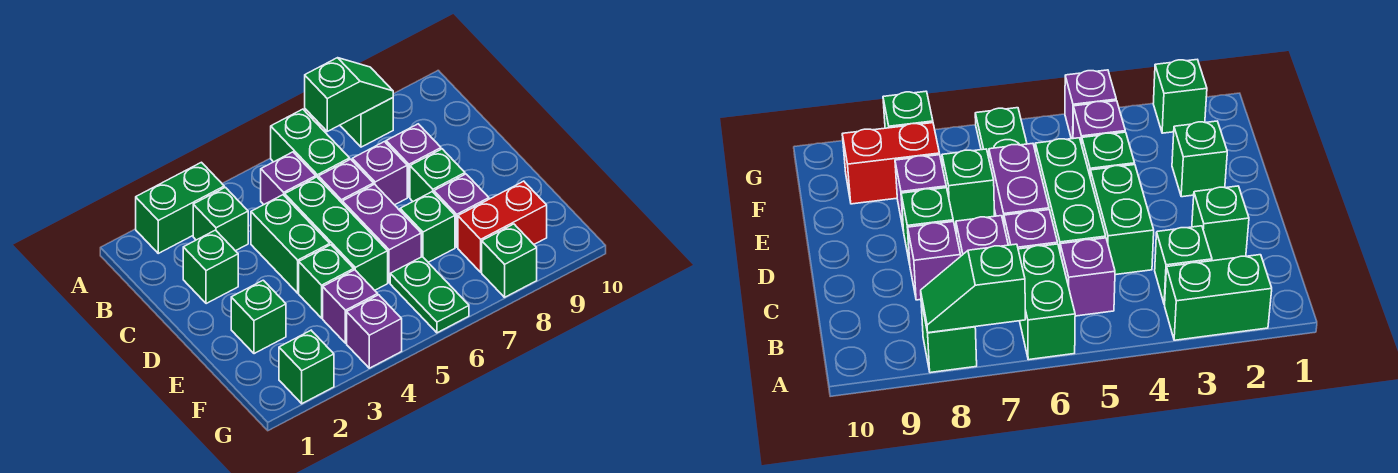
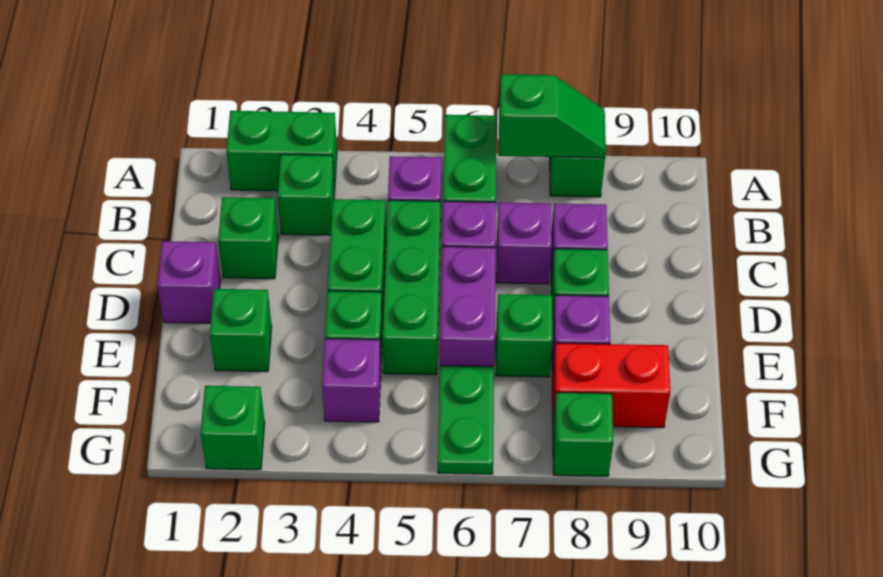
purple brick G4 level 1 -> purple brick D1 level 1

